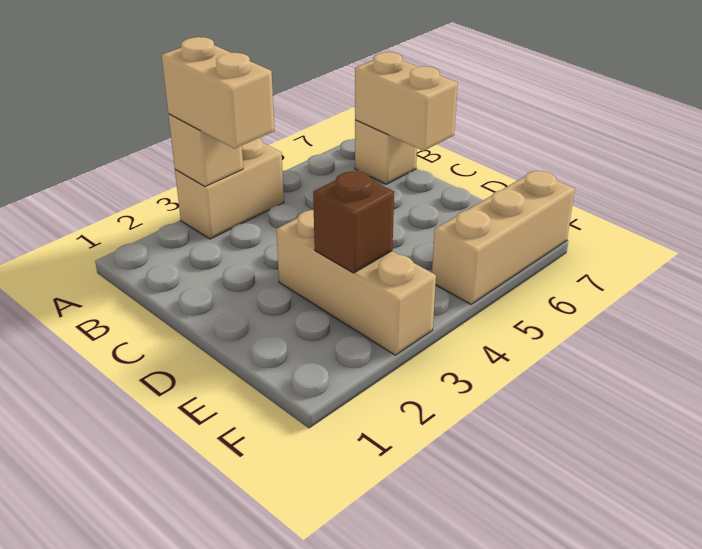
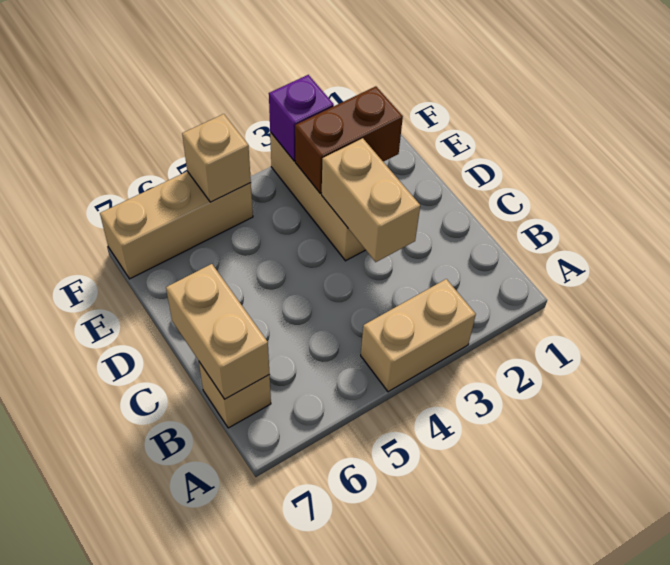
tan brick A3 level 2 -> tan brick F5 level 2
tan brick A3:B3 level 3 -> tan brick C3:D3 level 2
brown brick E3 level 2 -> brown brick E2:E3 level 2
none -> purple brick F3 level 2

